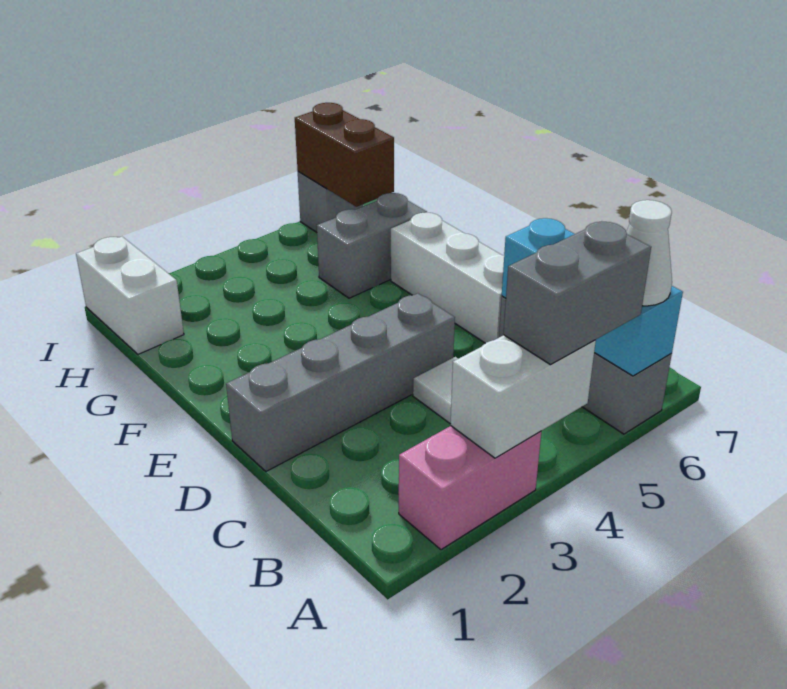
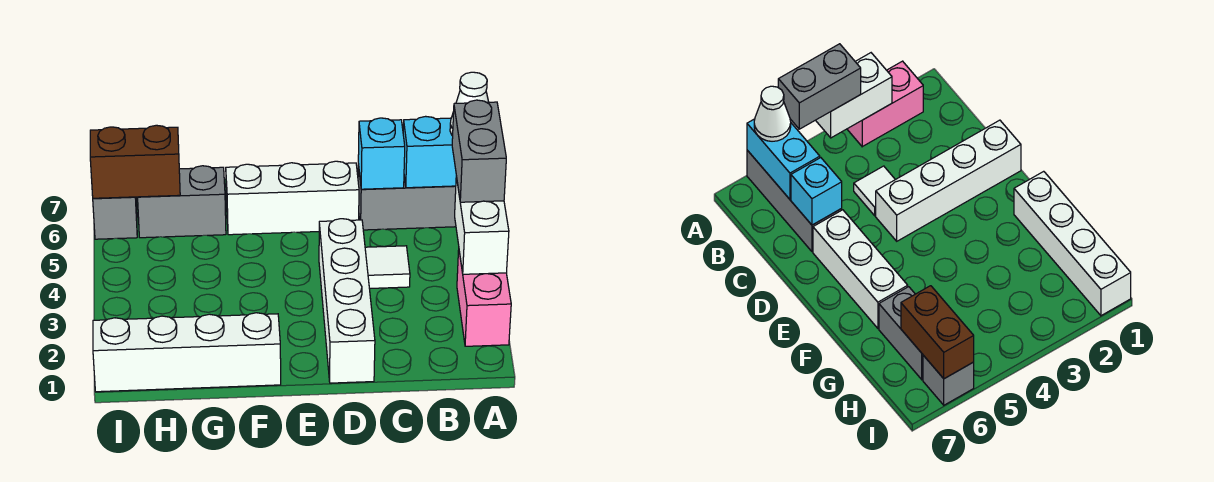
grey brick D1:D4 level 1 -> white brick D1:D4 level 1
grey brick G5:G6 level 1 -> grey brick G6:H6 level 1
white brick H1:I1 level 1 -> white brick F1:I1 level 1

